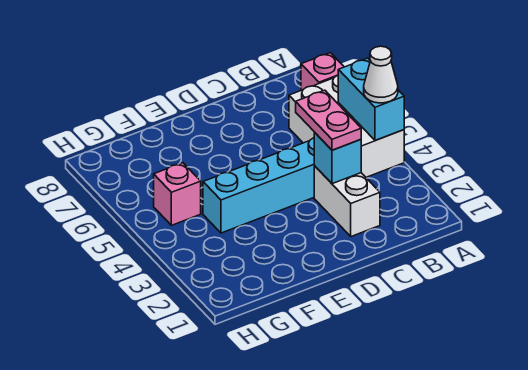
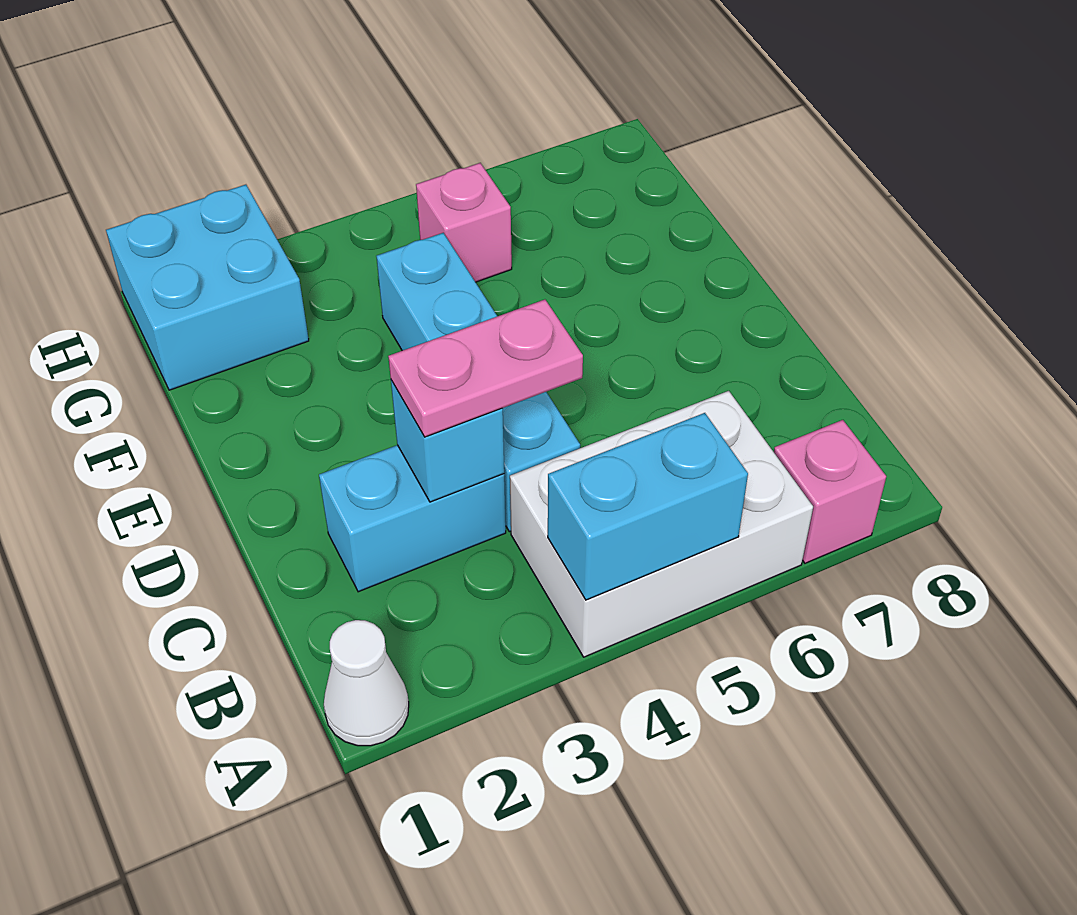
white cone A4 level 3 -> white cone A1 level 1
white brick C2:C3 level 1 -> cyan brick C2:C3 level 1
none -> cyan brick G1:H2 level 1

